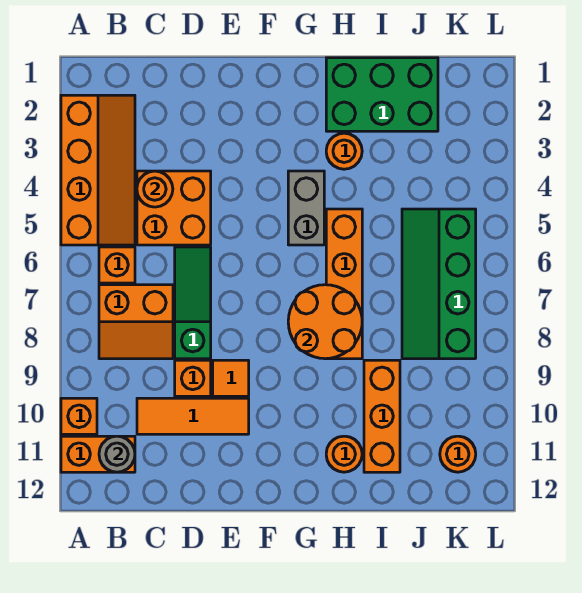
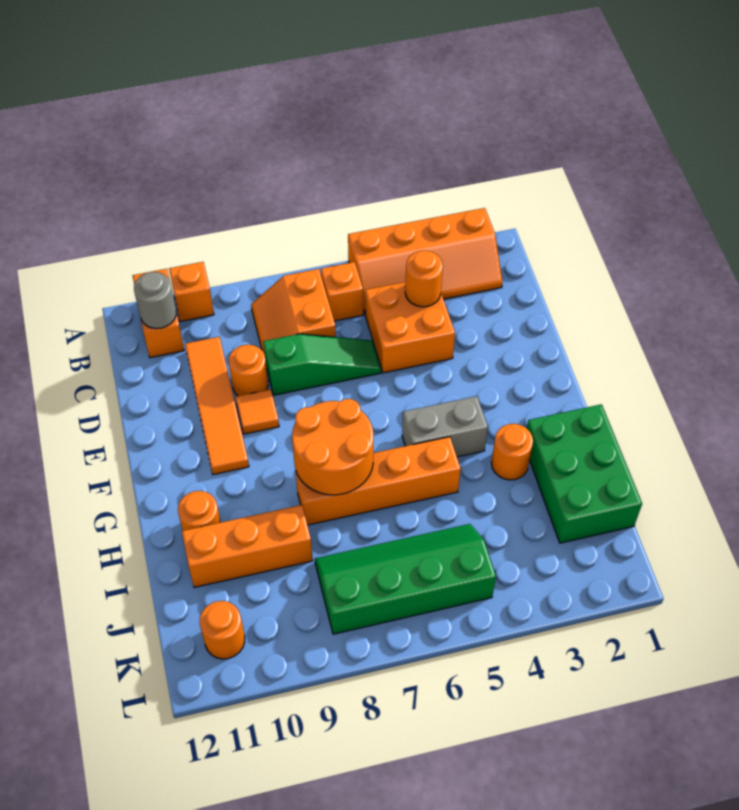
orange tile C10:E10 level 1 -> orange tile C10:F10 level 1
orange brick D9 level 1 -> orange round brick D9 level 1

